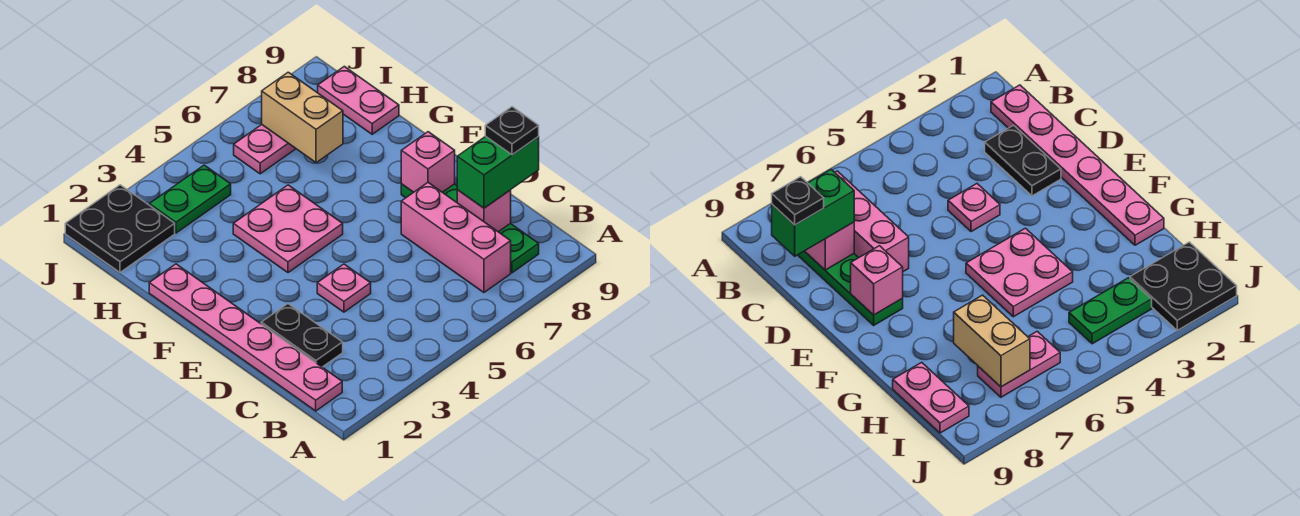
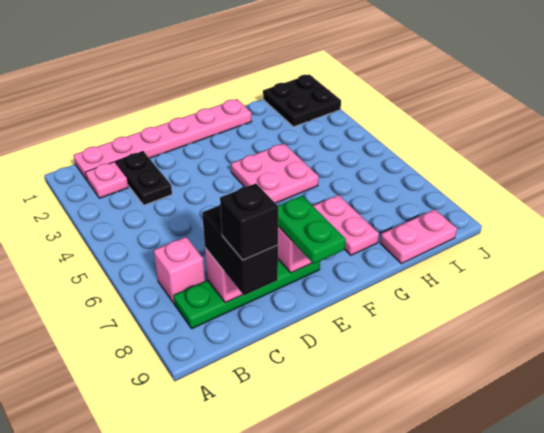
pink brick B7:D7 level 1 -> pink brick B7 level 1
black plate C2:D2 level 1 -> black plate C2:C3 level 1
green brick C8:C9 level 3 -> black brick C8:C9 level 3
black plate C9 level 4 -> black brick C9 level 4
pink plate D4 level 1 -> pink plate B2 level 1
tan brick H7:I7 level 2 -> none
green plate I3:I4 level 1 -> green plate E8:E9 level 3
pink plate I6:I7 level 1 -> pink plate G7:G8 level 1

